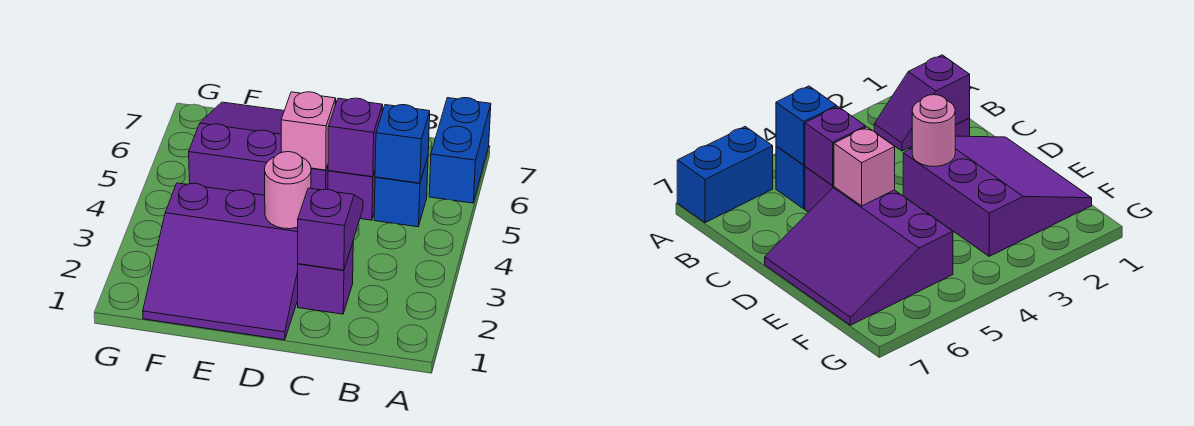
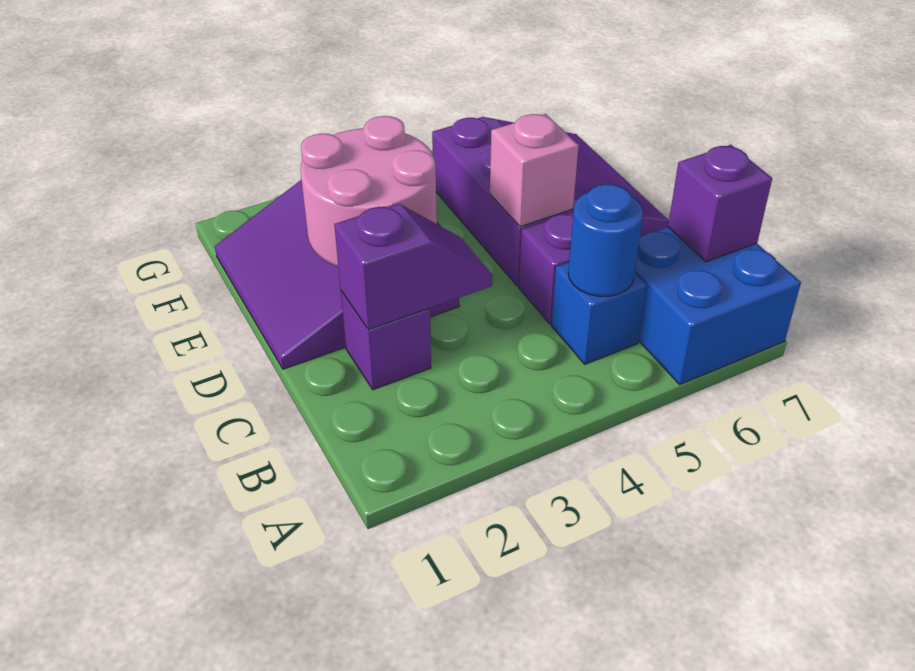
blue brick A6:A7 level 1 -> blue brick A6:B7 level 1
blue brick B5 level 2 -> blue round brick B5 level 2
purple brick C5 level 2 -> purple brick B7 level 2
pink round brick D3 level 2 -> pink round brick D2:E3 level 2

